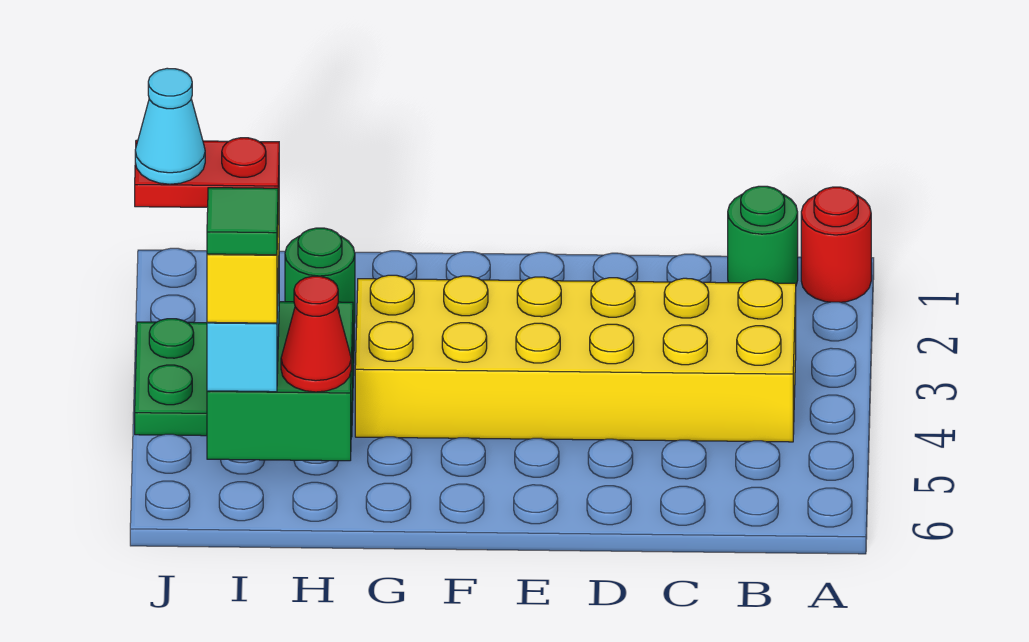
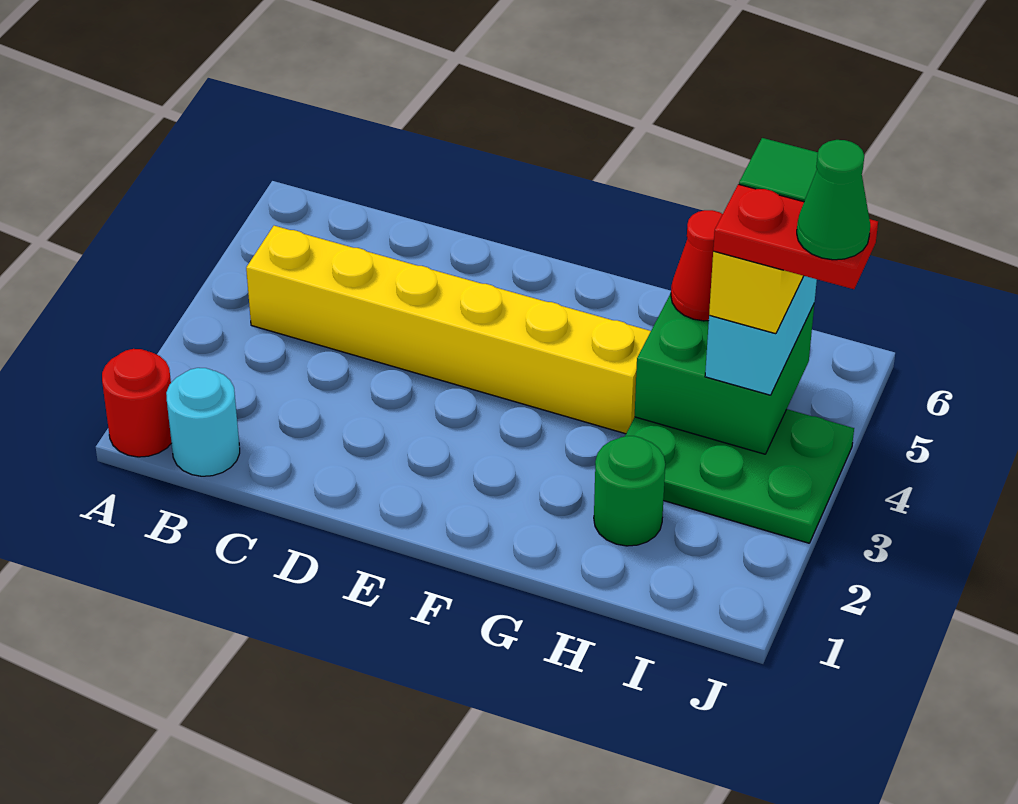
green round brick B1 level 1 -> cyan round brick B1 level 1
yellow brick B3:G4 level 1 -> yellow brick B4:G4 level 1
cyan cone J4 level 6 -> green cone J4 level 6

